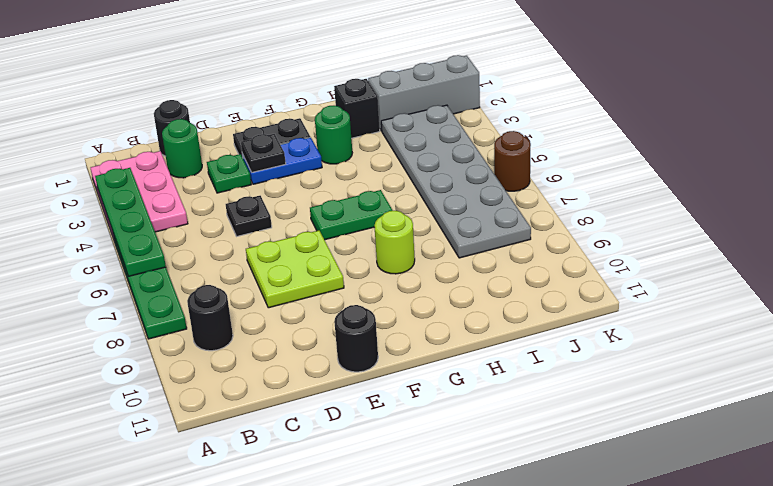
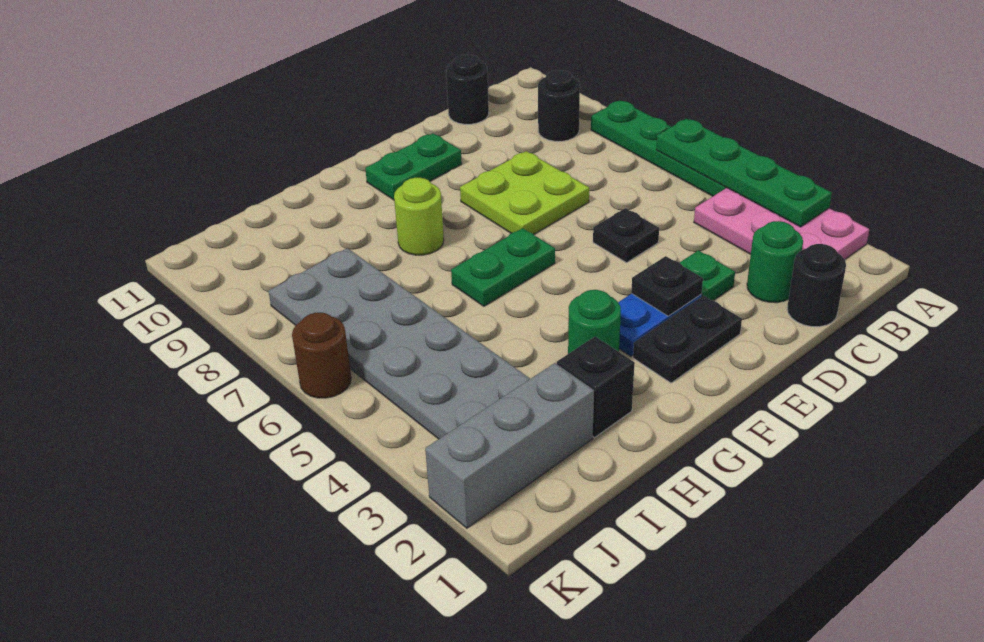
none -> green plate E10:F10 level 1
black round brick E11 level 1 -> black round brick C11 level 1

